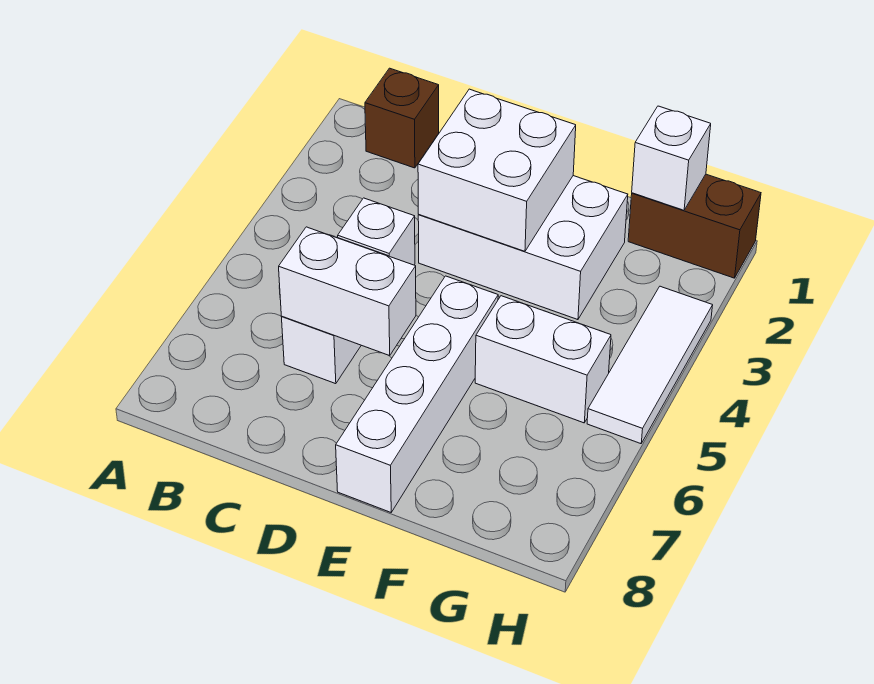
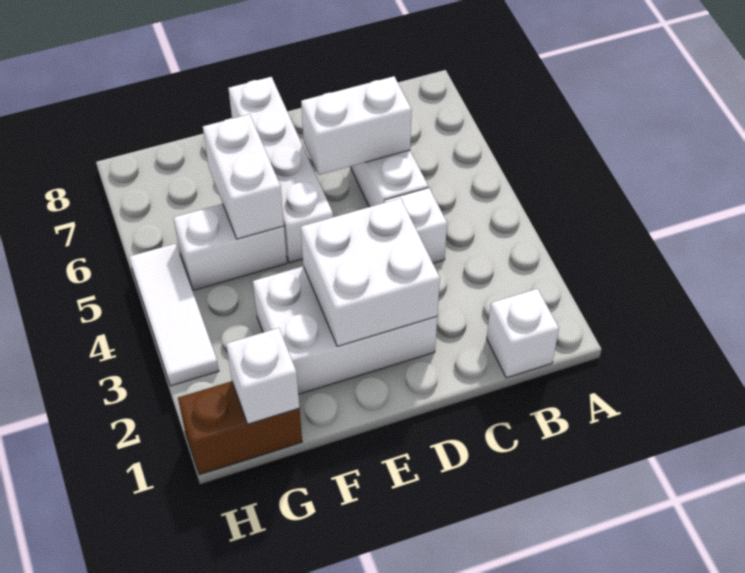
brown brick B1 level 1 -> white brick B1 level 1
none -> white brick F5:F6 level 2

